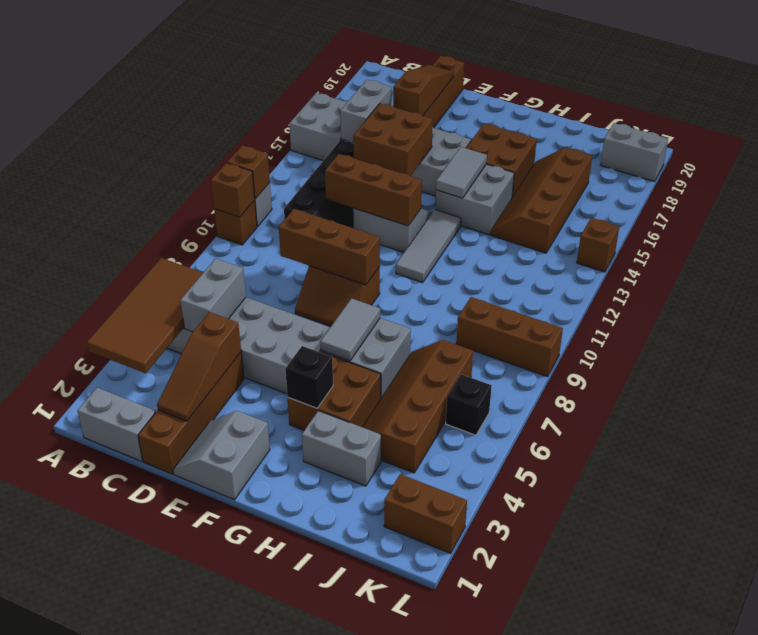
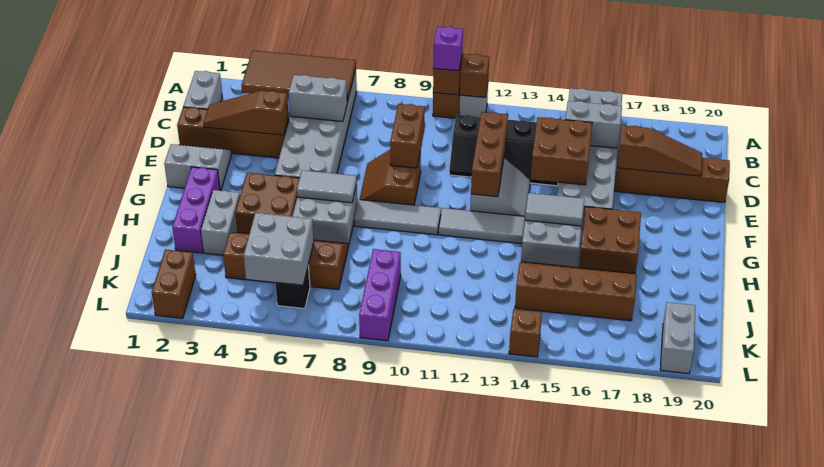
none -> purple brick A10 level 3
brown brick D9:F9 level 2 -> brown brick D9:E9 level 2
none -> purple brick G2:I2 level 1
black brick G4 level 2 -> none
none -> grey tile G8:G10 level 1
none -> grey brick J5:K6 level 2
brown brick J9:L9 level 1 -> purple brick J9:L9 level 1

